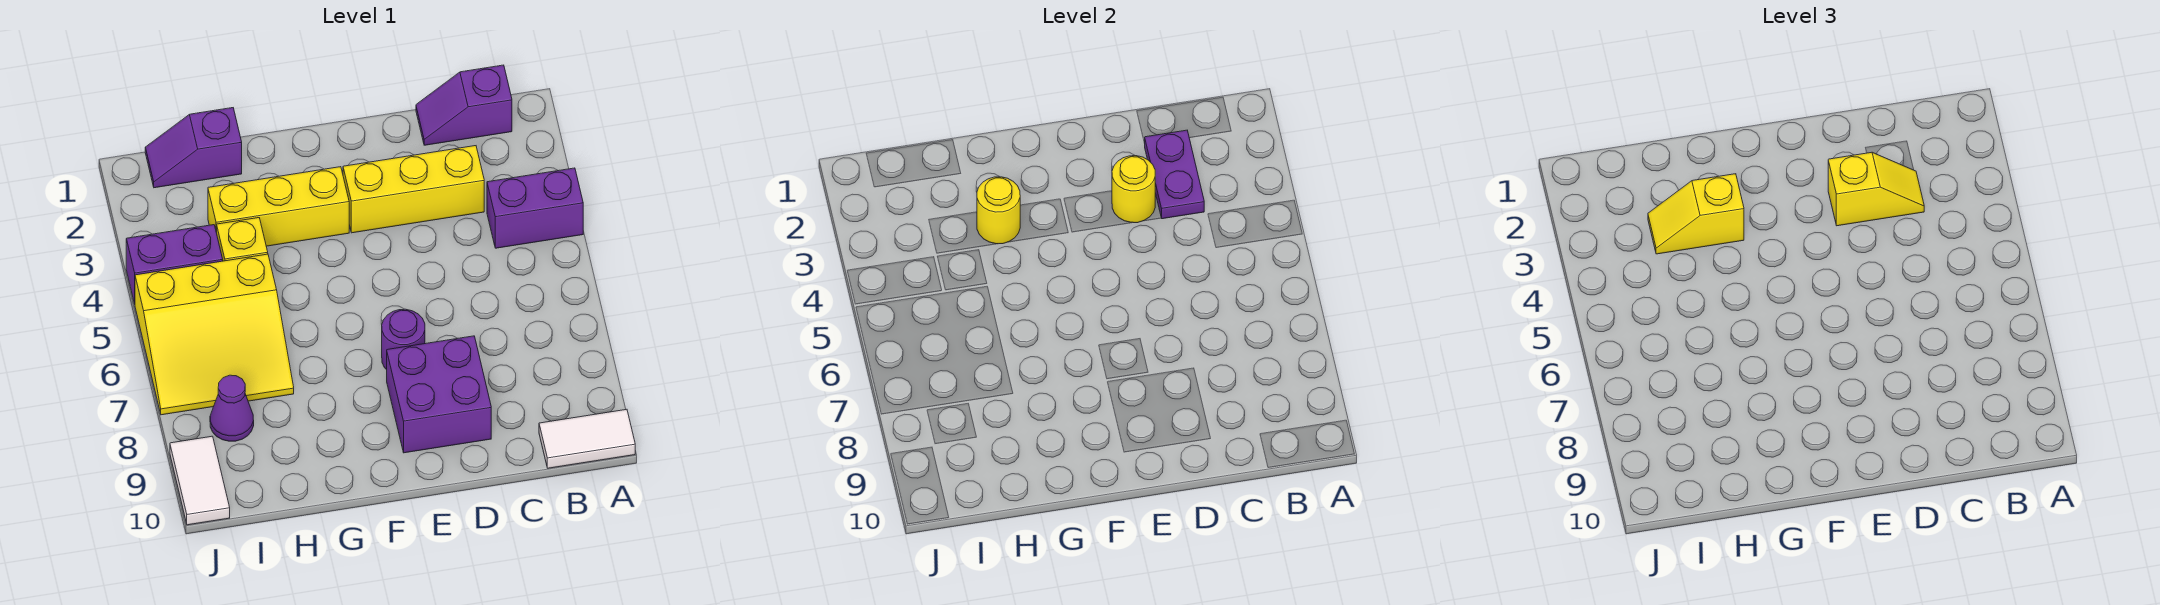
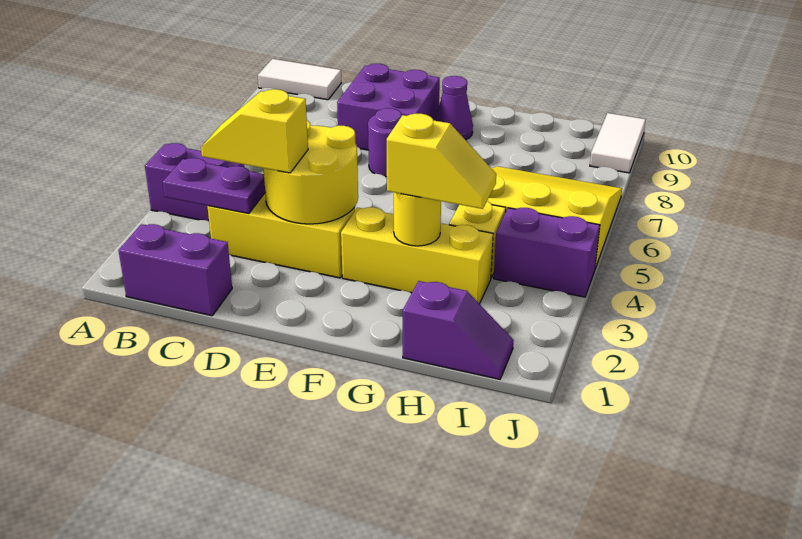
purple slope B1:C1 level 1 top B -> purple brick B1:C1 level 1
purple plate C2:C3 level 2 -> purple plate B3:C3 level 2
yellow round brick D3 level 2 -> yellow round brick D3:E4 level 2
purple cone I8 level 1 -> purple cone F9 level 1

